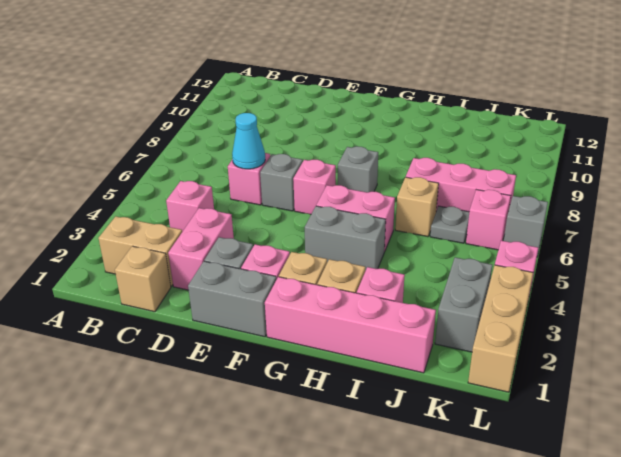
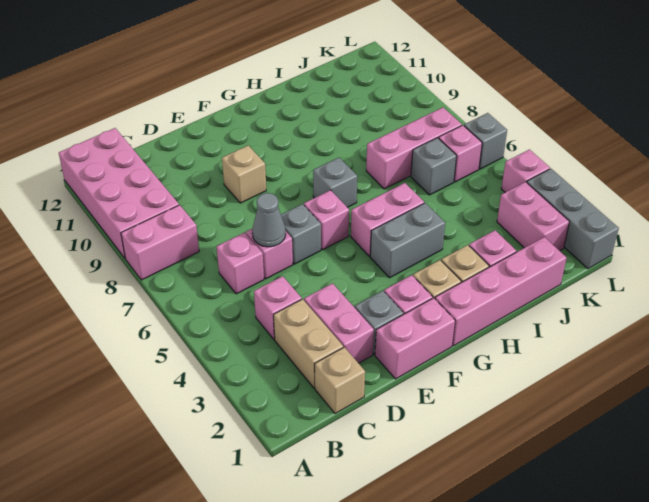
none -> pink brick A8:B8 level 1
none -> pink brick A9:B12 level 1
tan brick B2:C2 level 1 -> tan brick C2:C3 level 1
none -> pink brick C6 level 1
cyan cone D6 level 2 -> grey cone D6 level 2
grey brick E1:F1 level 1 -> pink brick E1:F1 level 1
tan brick I6 level 1 -> tan brick E9 level 1
grey plate J6 level 1 -> grey brick J6 level 1
grey brick K2:K3 level 1 -> pink brick K2:K3 level 1
tan brick L1:L3 level 1 -> grey brick L1:L3 level 1

